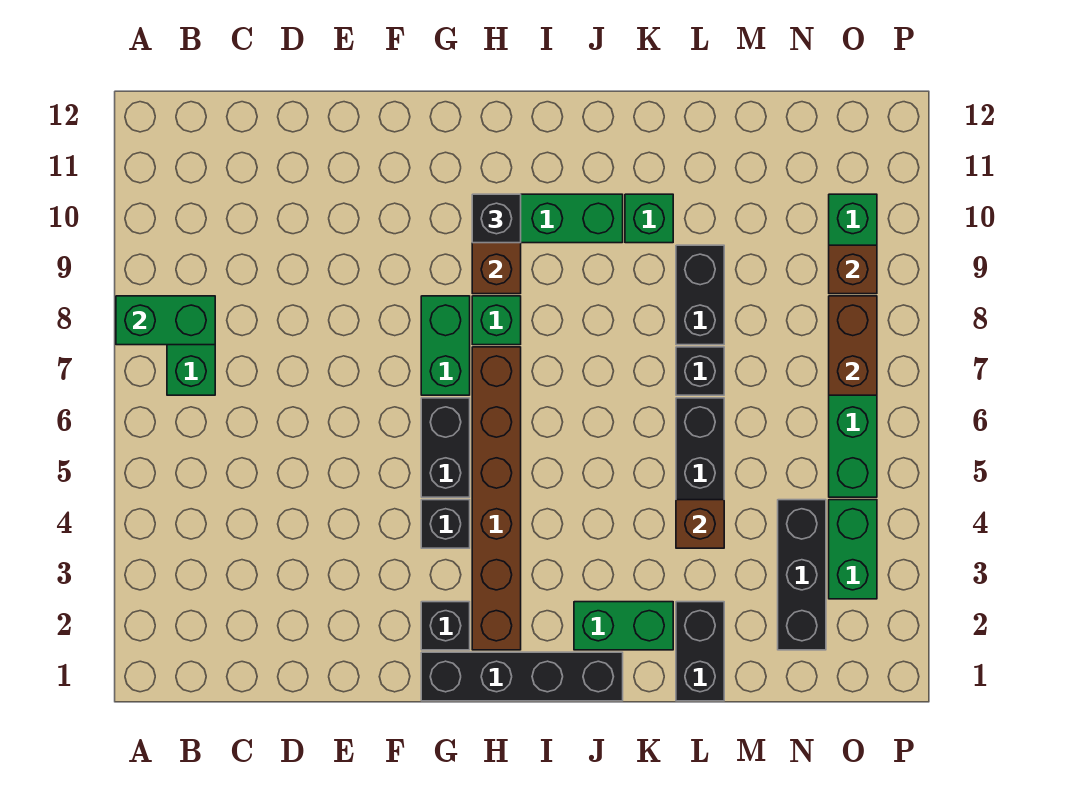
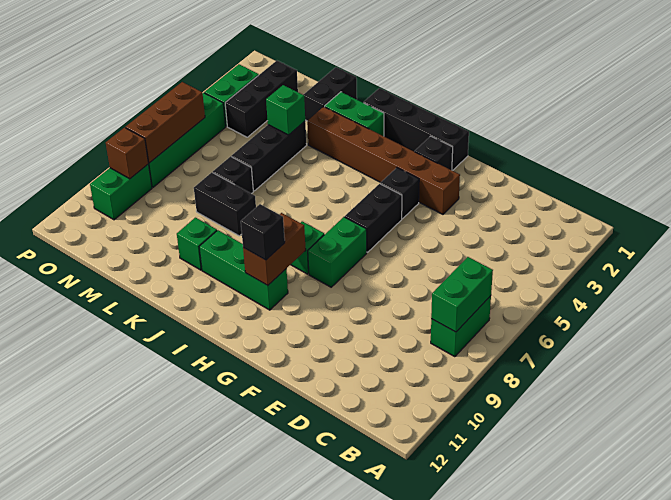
green brick A8:B8 level 2 -> green brick B7:B8 level 2
brown brick H2:H7 level 1 -> brown brick F3:K3 level 1
brown brick L4 level 2 -> green brick L4 level 2
black brick L8:L9 level 1 -> black brick K8:L8 level 1
brown brick O7:O8 level 2 -> brown brick O6:O8 level 2

